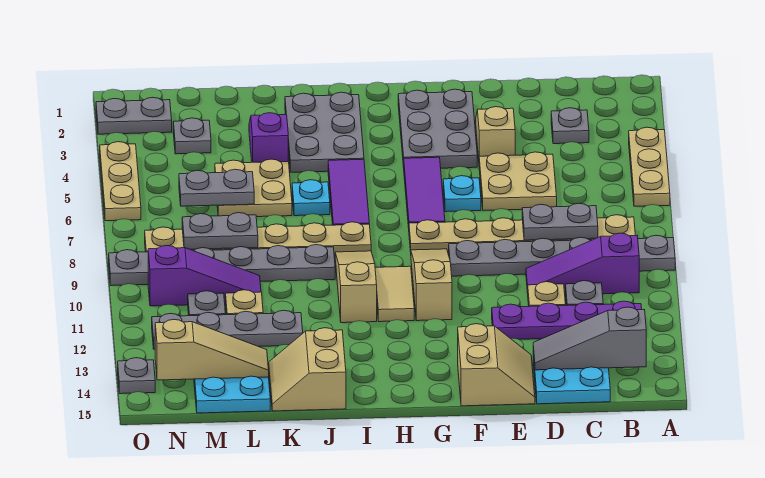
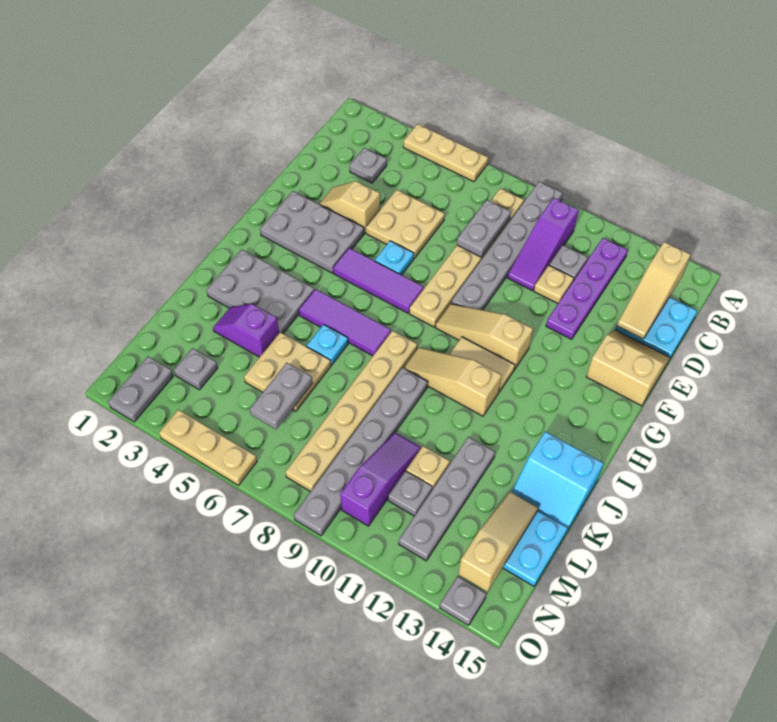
grey slope B14:D14 level 2 top B -> tan slope B14:D14 level 2 top B
tan slope J14:K15 level 1 top J -> cyan slope J14:K15 level 1 top J
grey plate L8:M8 level 2 -> none

